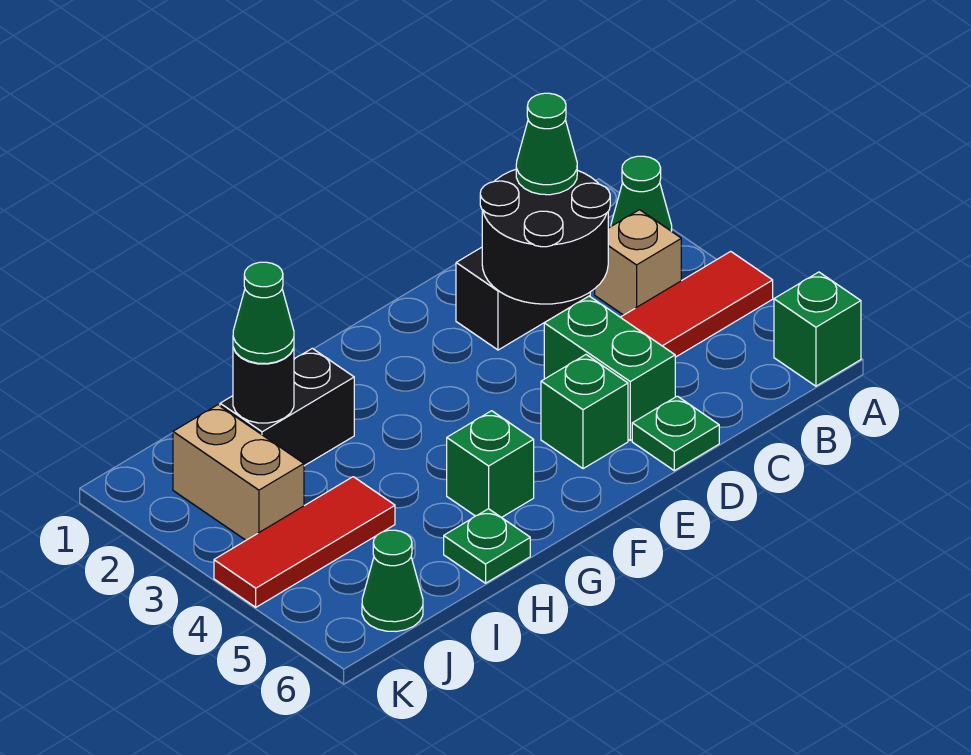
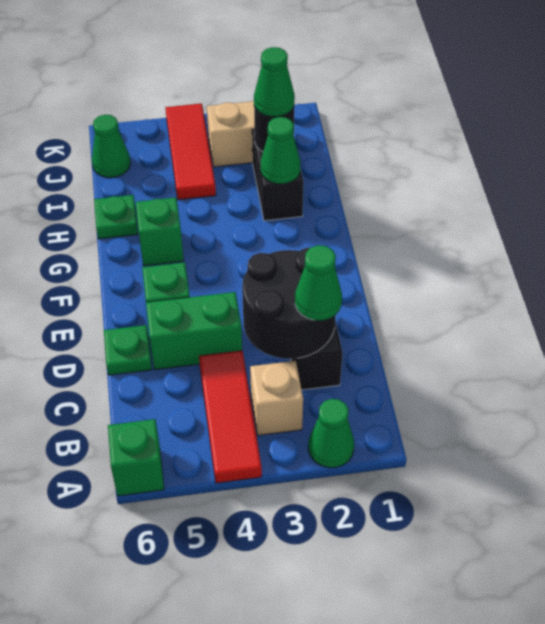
none -> green cone H2 level 2

